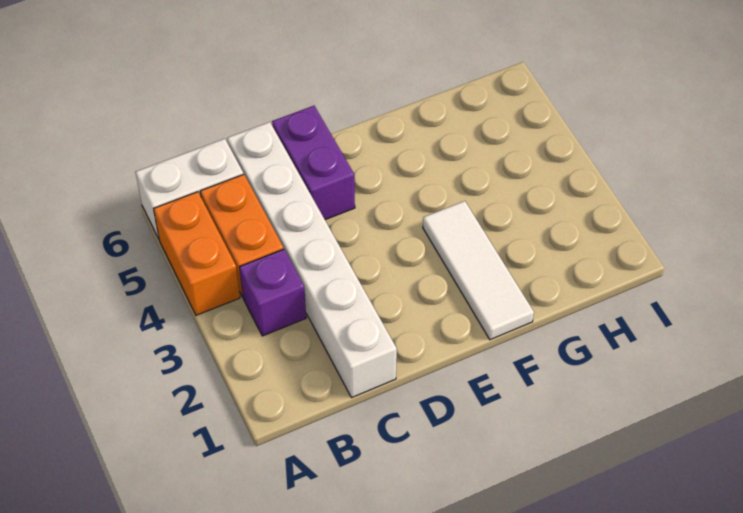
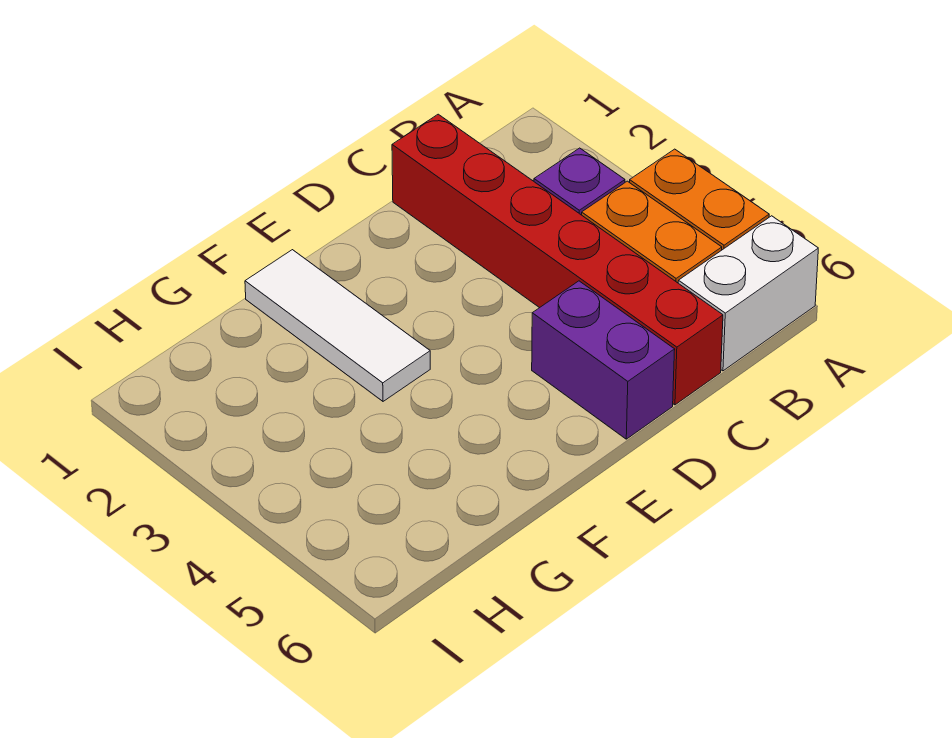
white brick C1:C6 level 1 -> red brick C1:C6 level 1

